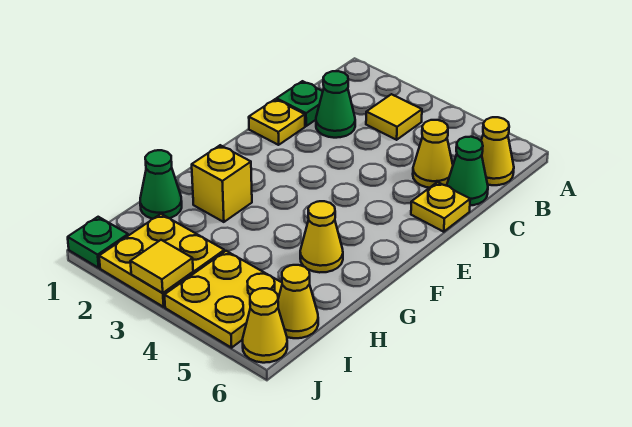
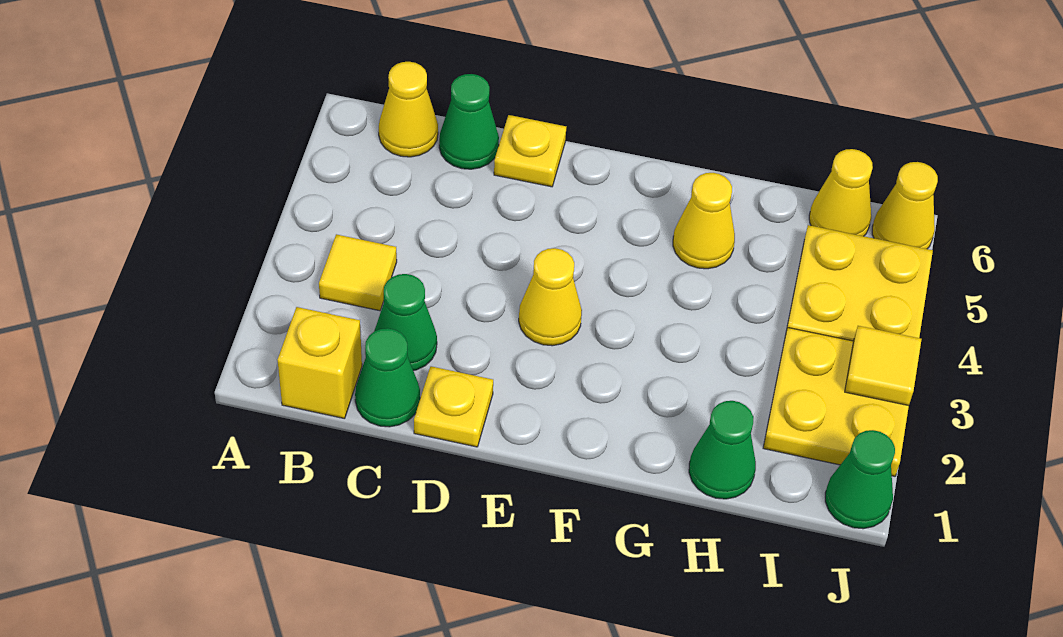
green plate C1 level 1 -> green cone C1 level 1
yellow cone C5 level 1 -> yellow cone E3 level 1
yellow brick G2 level 1 -> yellow brick B1 level 1
green plate J1 level 1 -> green cone J1 level 1

